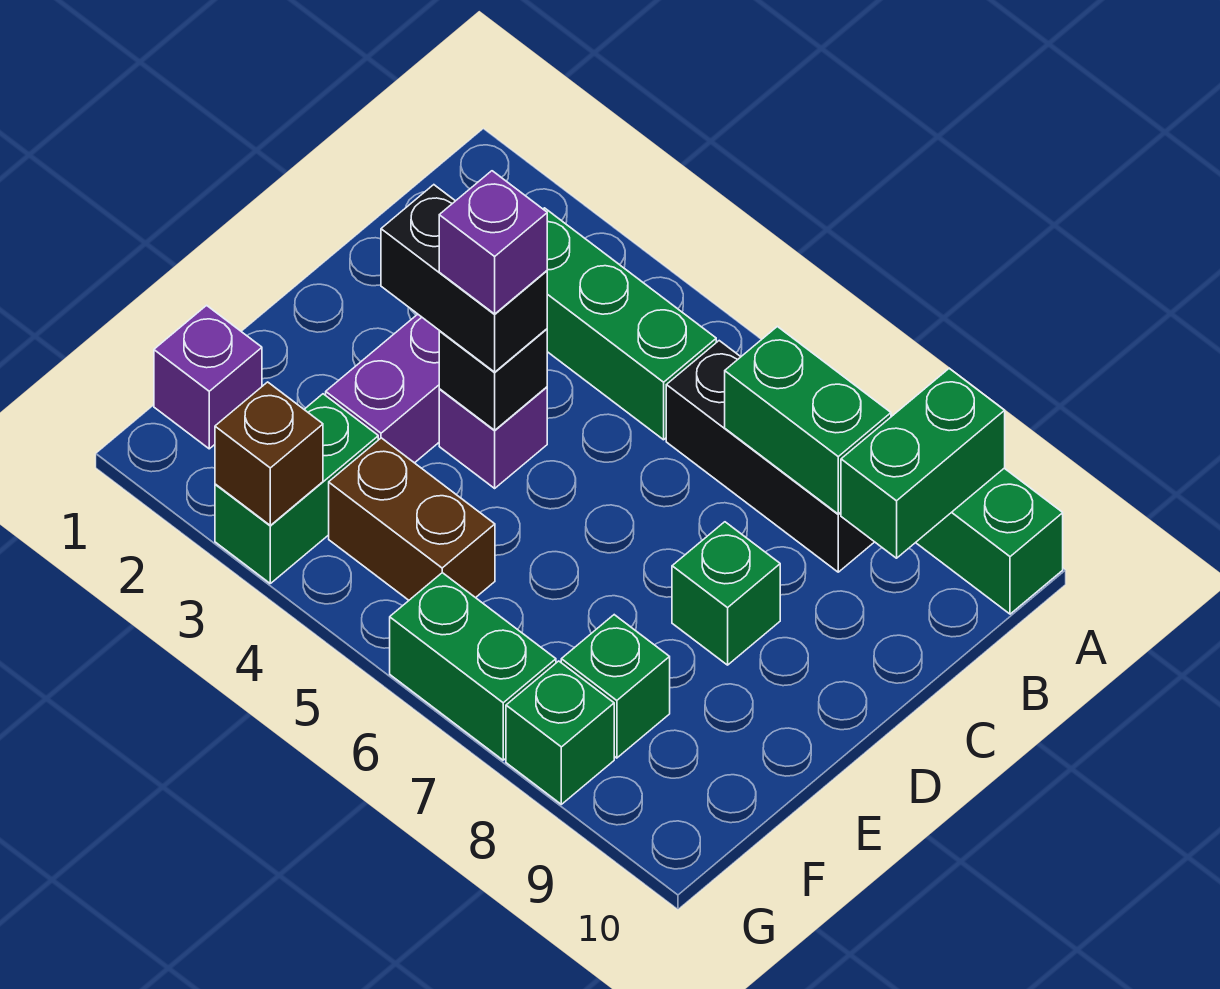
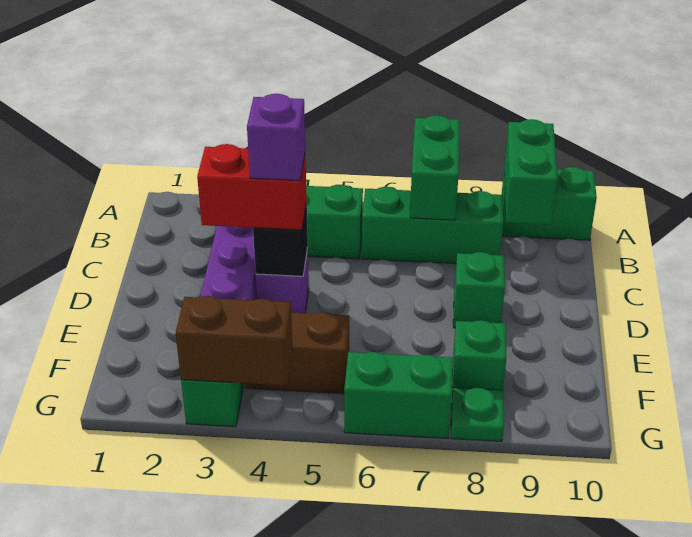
black brick B6:B8 level 1 -> green brick B6:B8 level 1
green brick B7:B8 level 2 -> green brick A7:B7 level 2
black brick D3:D4 level 3 -> red brick D3:D4 level 3
purple brick F1 level 1 -> none
brown brick G3 level 2 -> brown brick G3:G4 level 2
green brick G8 level 1 -> green plate G8 level 1

